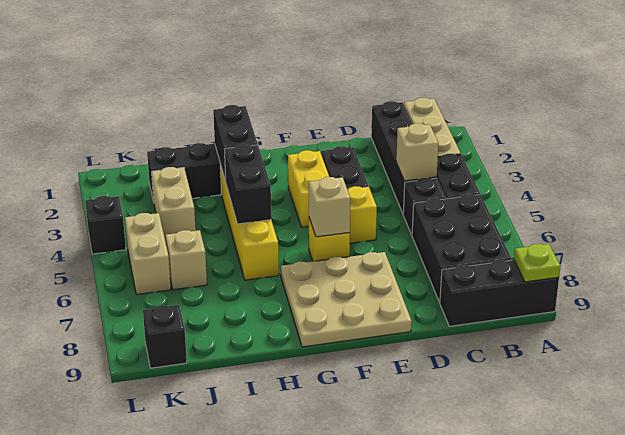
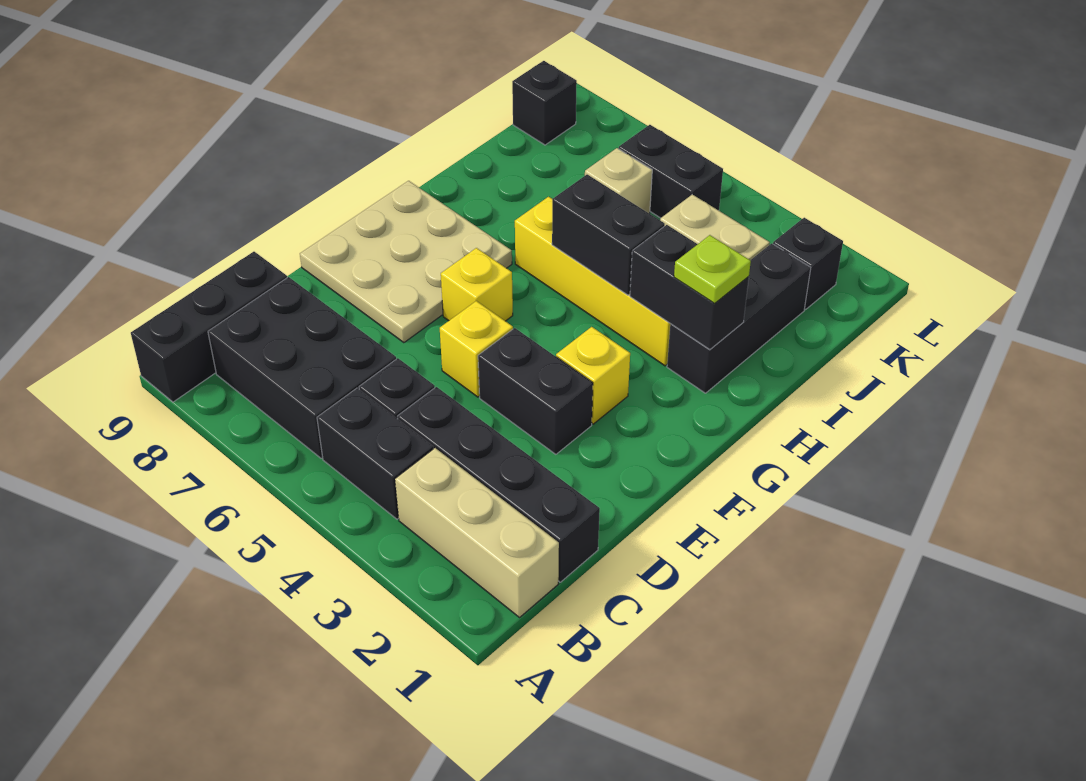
lime plate A9 level 2 -> lime plate H2 level 3
tan brick C4 level 2 -> none
yellow brick F3:F4 level 1 -> yellow brick F3 level 1
tan brick F6 level 2 -> none
tan brick K5:K6 level 1 -> black brick K5:K6 level 1
black brick L4 level 1 -> black brick K2 level 1

